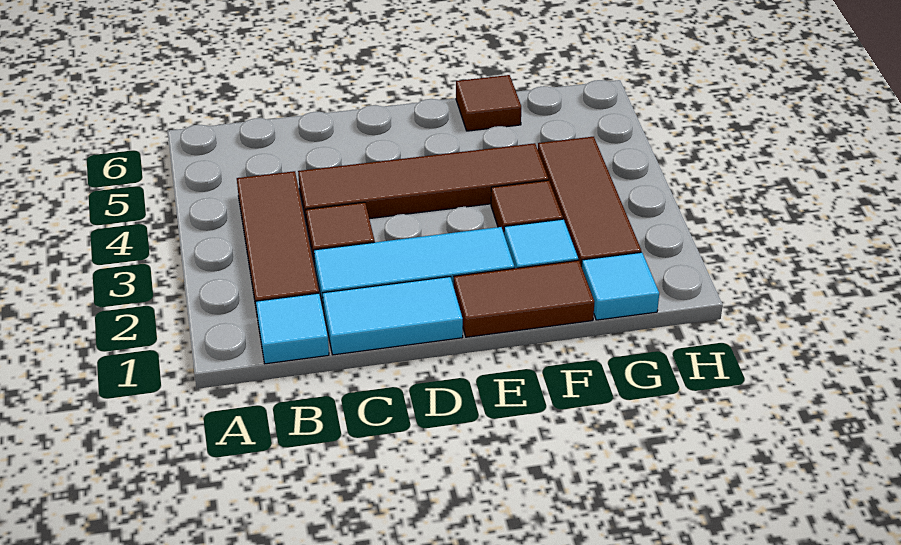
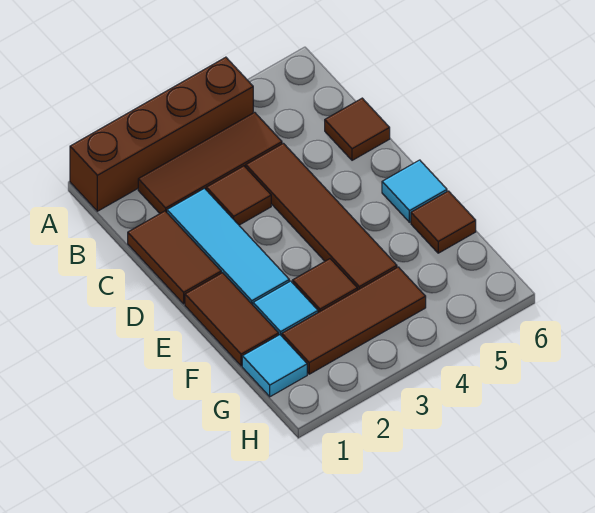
none -> brown brick A1:A4 level 1
cyan tile B1 level 1 -> cyan tile E6 level 1
cyan tile C1:D1 level 1 -> brown tile C1:D1 level 1
none -> brown tile C6 level 1

